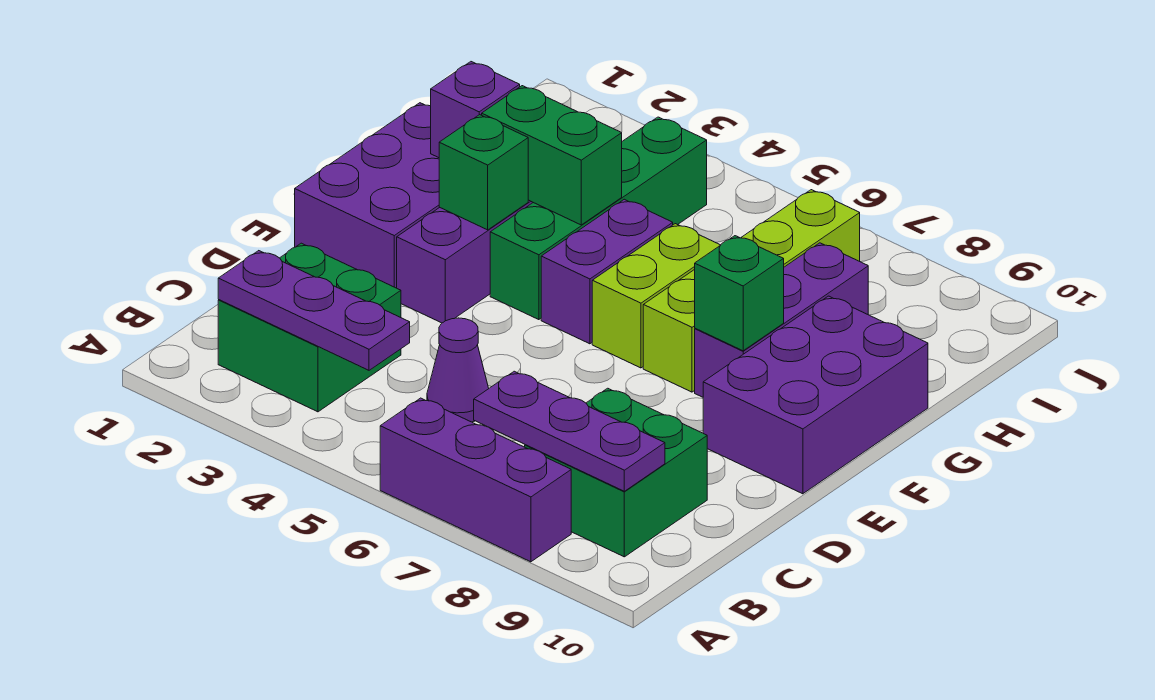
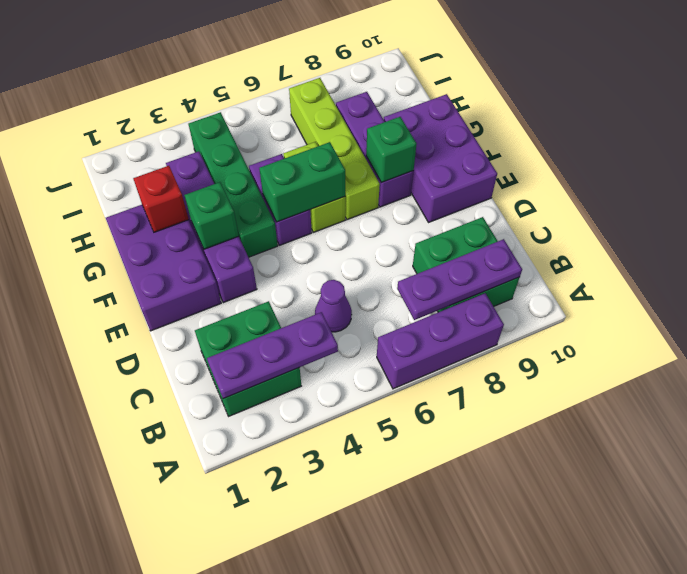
purple brick G2 level 2 -> red brick G2 level 2
green brick G3:G4 level 2 -> green brick F5:F6 level 2

